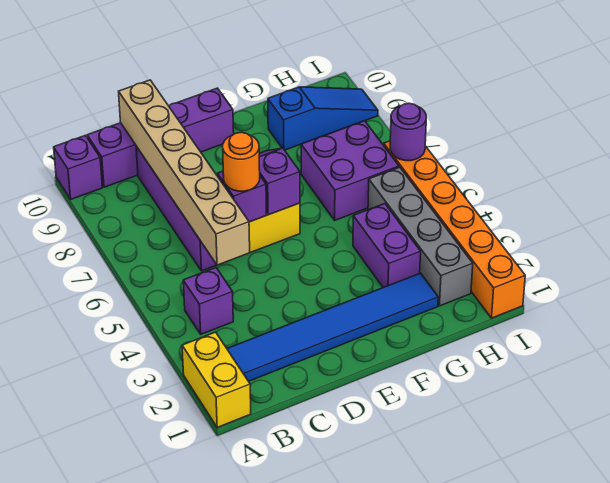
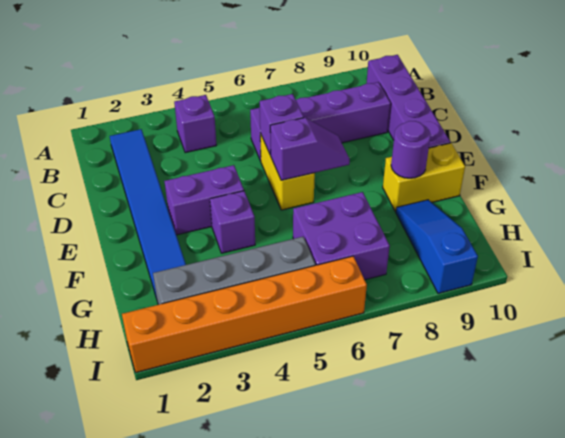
yellow brick A1:A2 level 1 -> yellow brick F9:F10 level 1
purple brick A10 level 1 -> purple brick F4 level 1
tan brick C5:C10 level 2 -> none
orange round brick D6 level 3 -> none
purple brick G3:G4 level 1 -> purple brick E3:E4 level 1
blue slope G9:I9 level 1 top G -> blue slope G9:I9 level 1 top I
purple round brick I6 level 2 -> purple round brick F9 level 2

